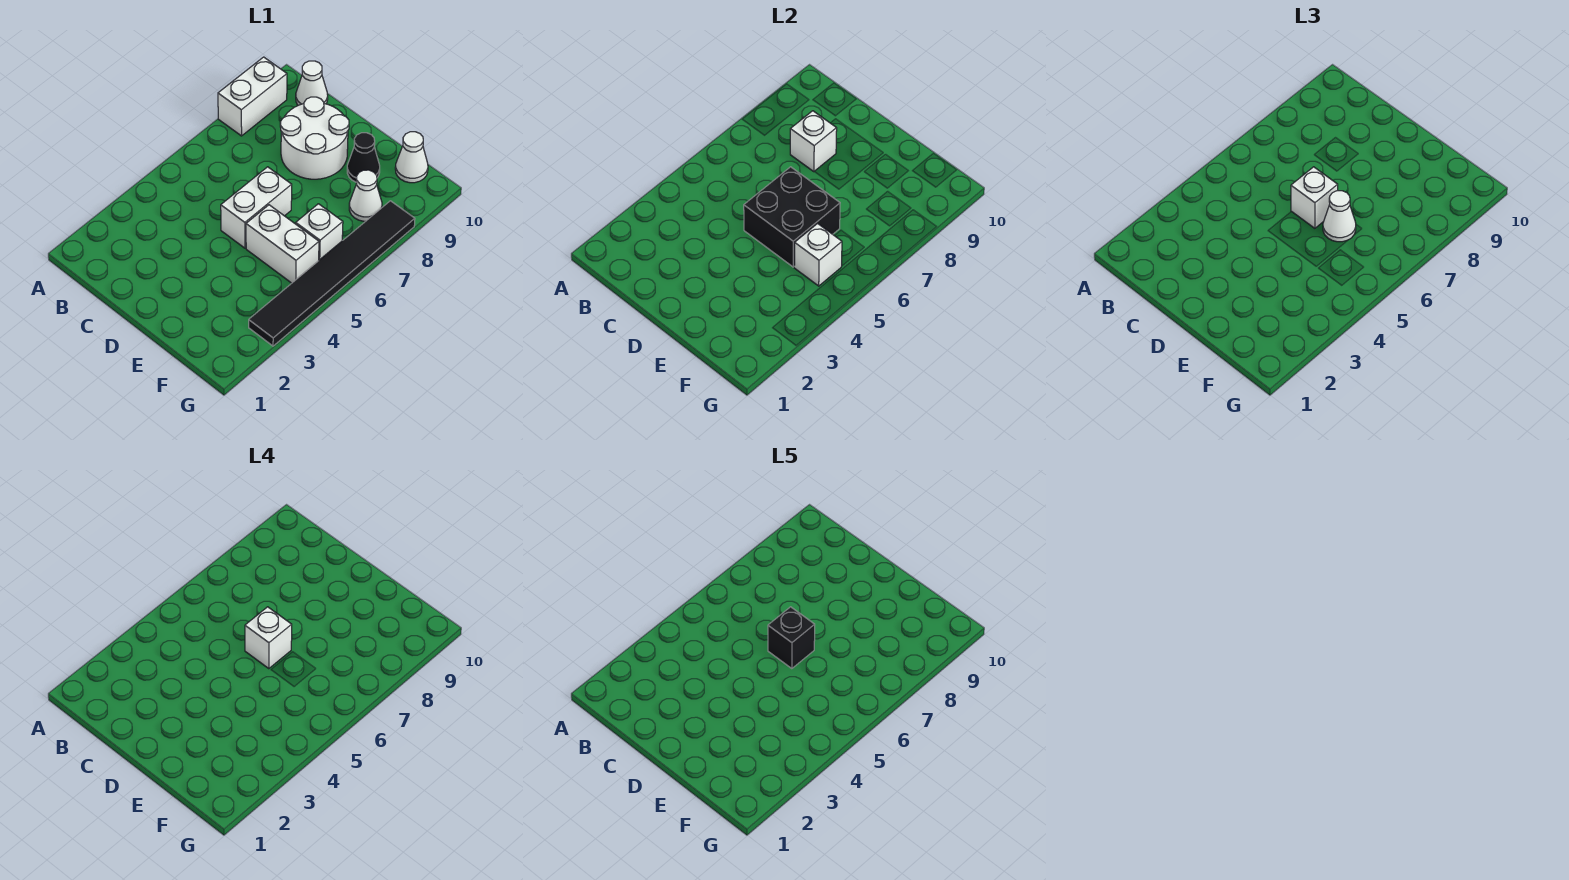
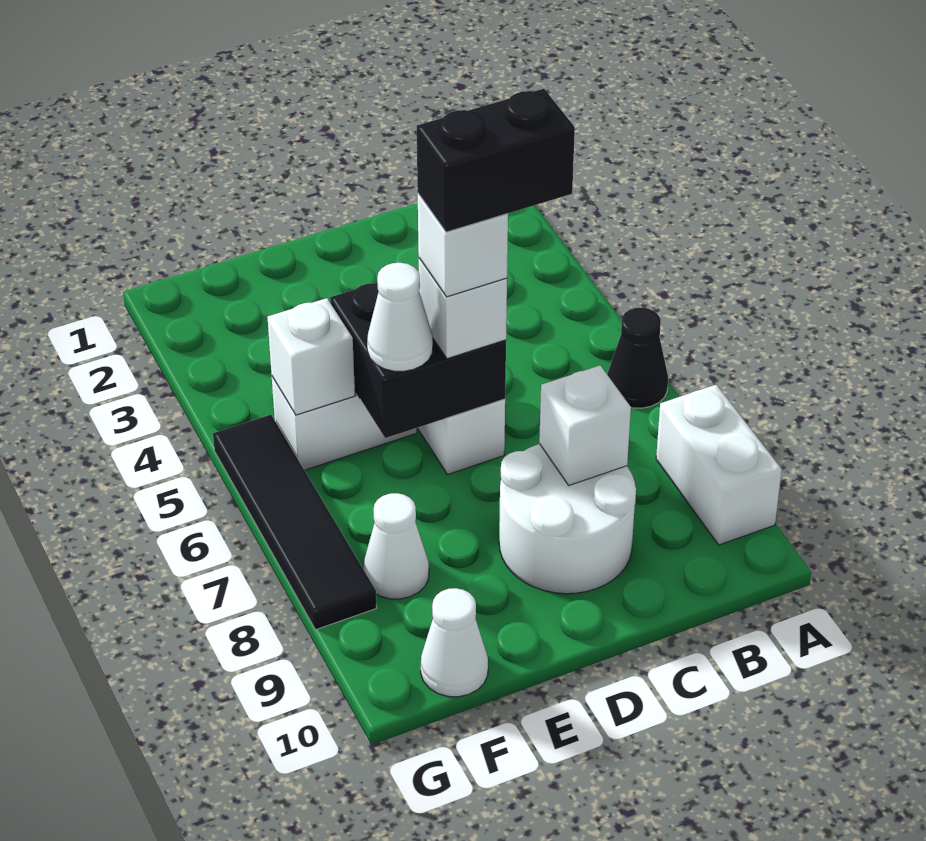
white cone B10 level 1 -> none
black brick D6 level 5 -> black brick C6:D6 level 5
black cone E9 level 1 -> black cone A6 level 1
white brick F6 level 1 -> none
black tile G3:G8 level 1 -> black tile G5:G8 level 1

